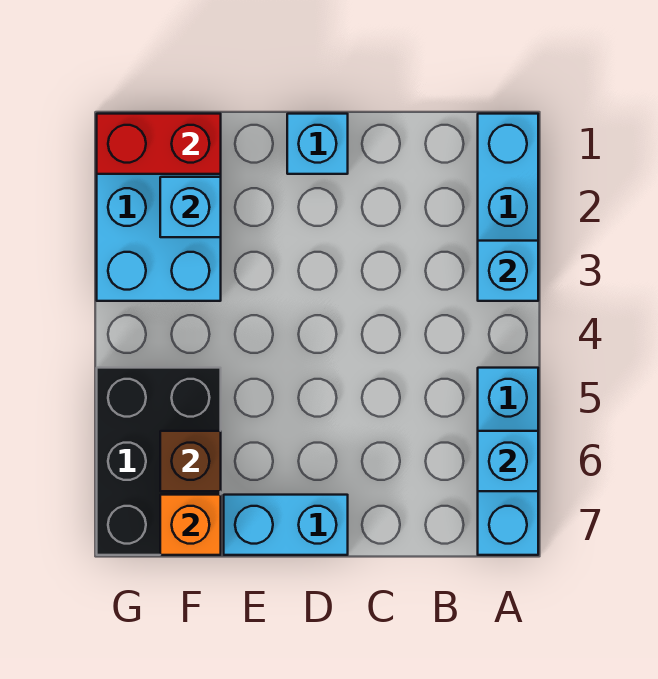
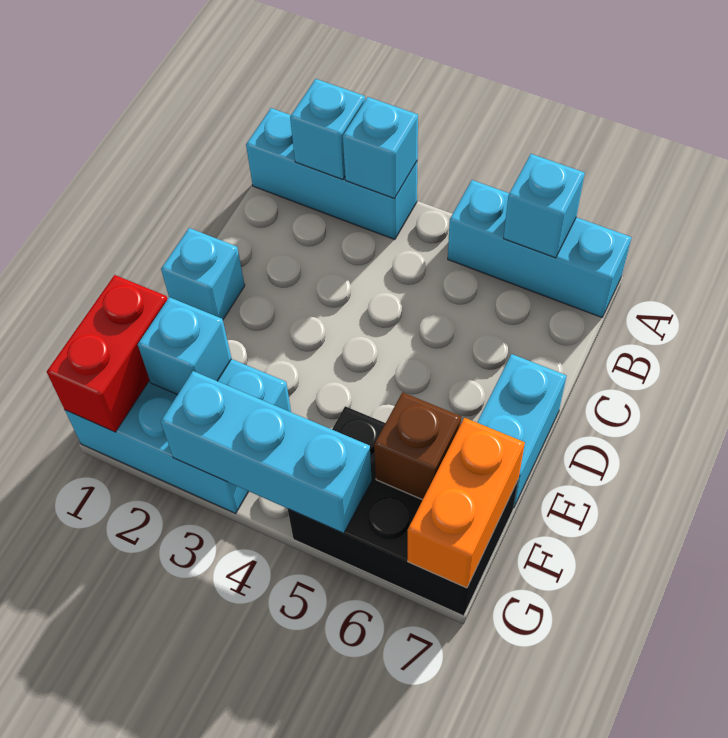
none -> cyan brick A2 level 2
orange brick F7 level 2 -> orange brick F7:G7 level 2
none -> cyan brick G3:G5 level 2

